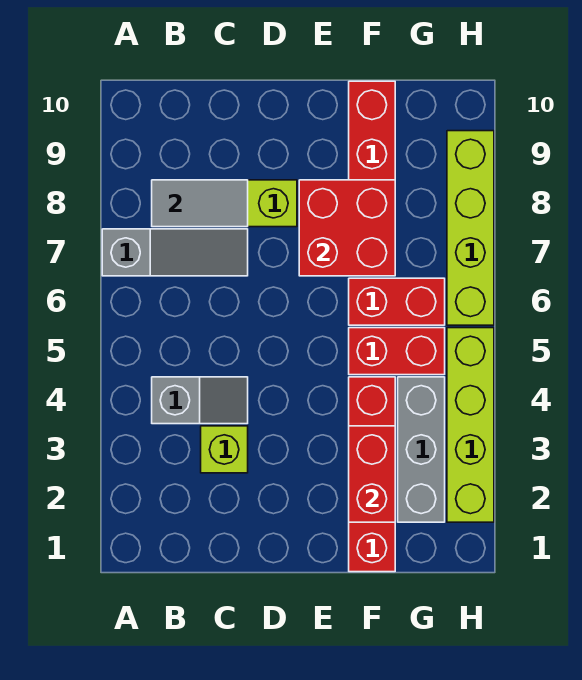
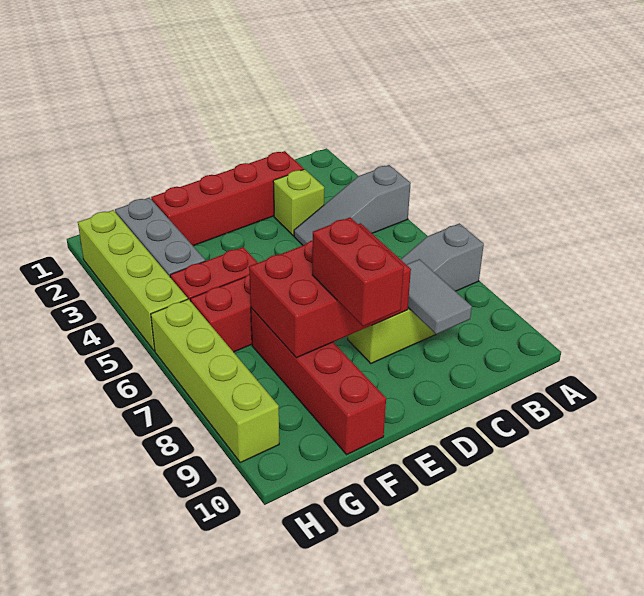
grey slope B4:C4 level 1 top B -> grey slope A4:C4 level 1 top A
grey tile B8:C8 level 2 -> grey tile C8:C9 level 2
red brick E7:F8 level 2 -> red brick D7:F8 level 2
red brick F1:F4 level 1 -> red brick C2:F2 level 1
red brick F2:F3 level 2 -> red brick E8:E9 level 3

